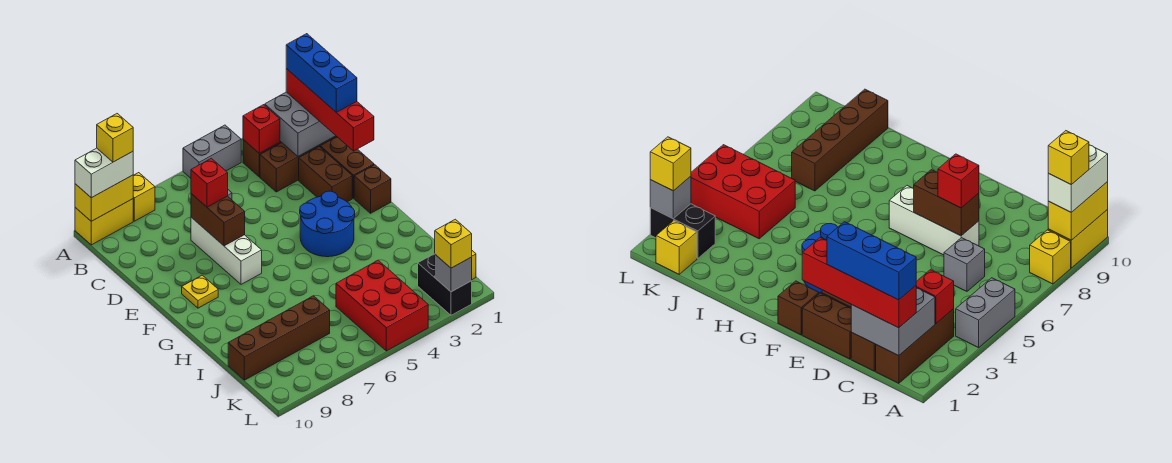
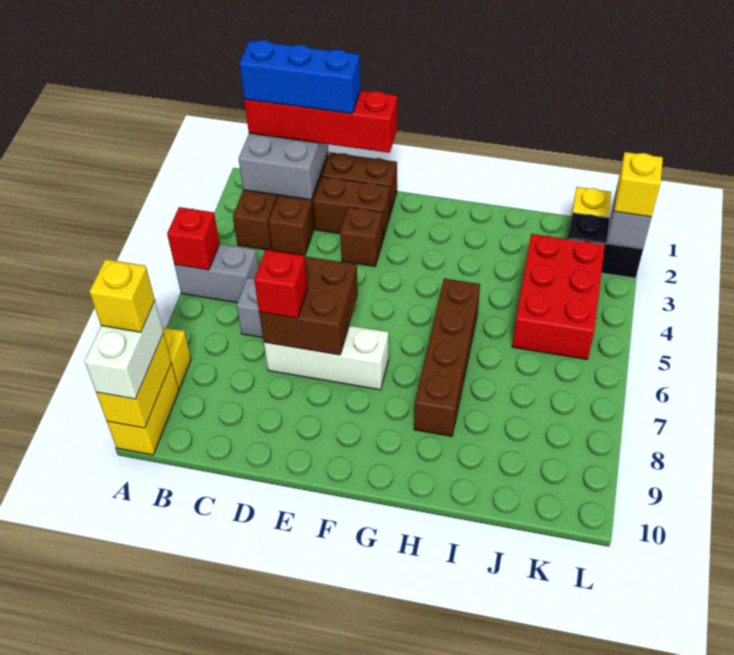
grey brick A4:A5 level 1 -> grey brick A5:B5 level 1
red brick B3 level 2 -> red brick A5 level 2
brown brick D7:E7 level 2 -> brown brick D6:E7 level 2
brown brick F1 level 1 -> brown brick E3 level 1
blue round brick F3:G4 level 1 -> none
yellow plate F9 level 1 -> none
red brick J4:L5 level 1 -> red brick J3:K5 level 1
brown brick J7:J10 level 1 -> brown brick H5:H8 level 1

